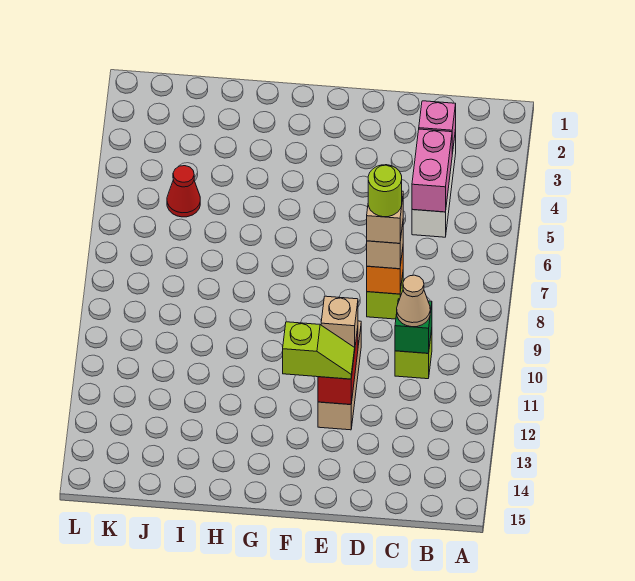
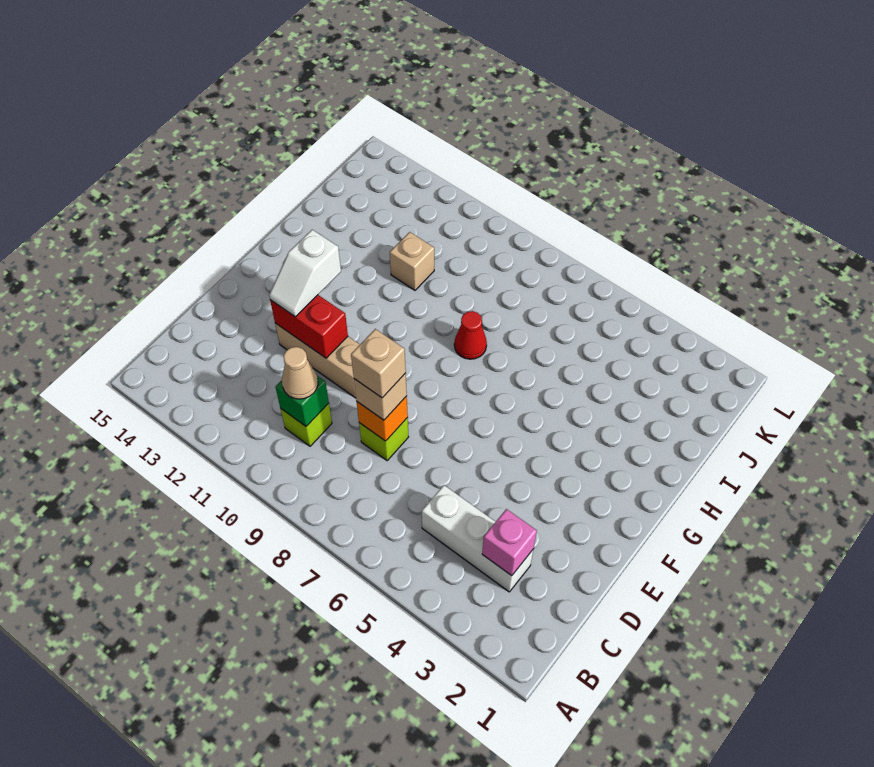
pink brick C4:C5 level 2 -> none
lime round brick D8 level 5 -> none
tan brick E11 level 3 -> tan brick I11 level 1
lime slope E12:F12 level 3 top F -> white slope E12:F12 level 3 top F
red cone J5 level 1 -> red cone H8 level 1

